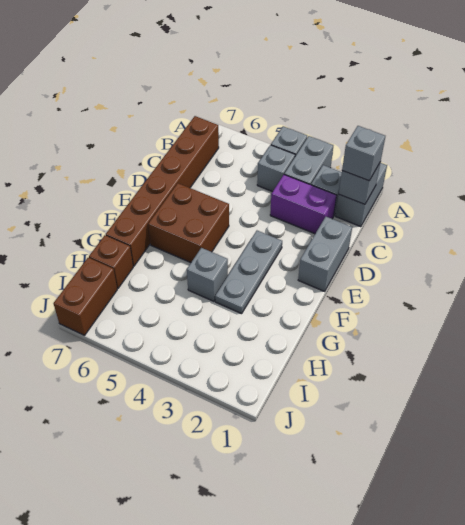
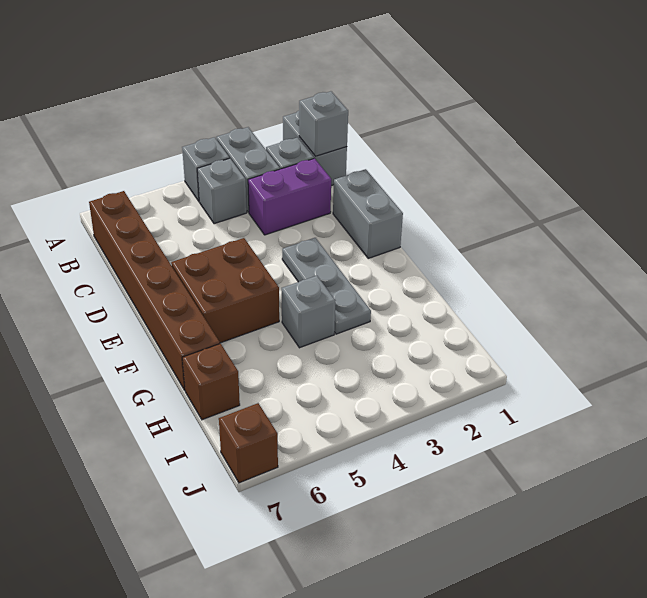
grey brick B1 level 3 -> none
brown brick I7:J7 level 1 -> brown brick J7 level 1

